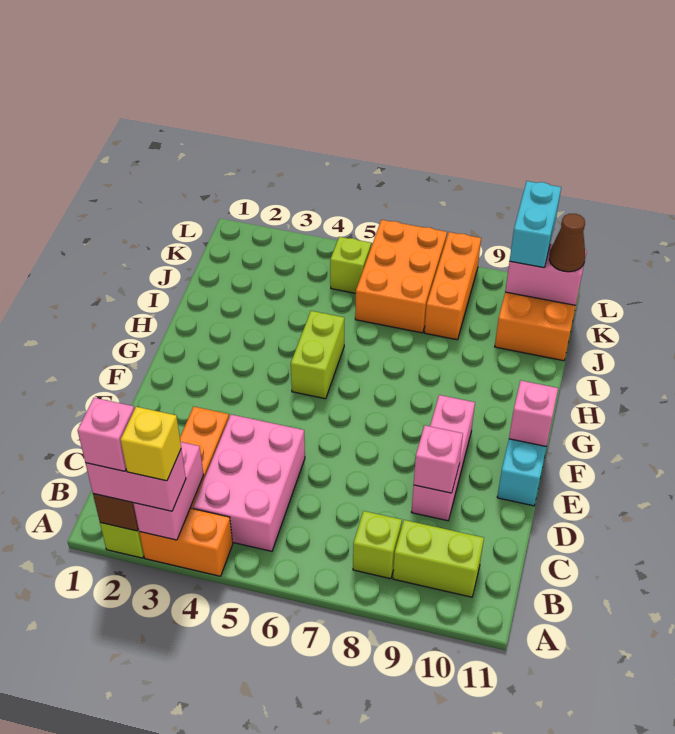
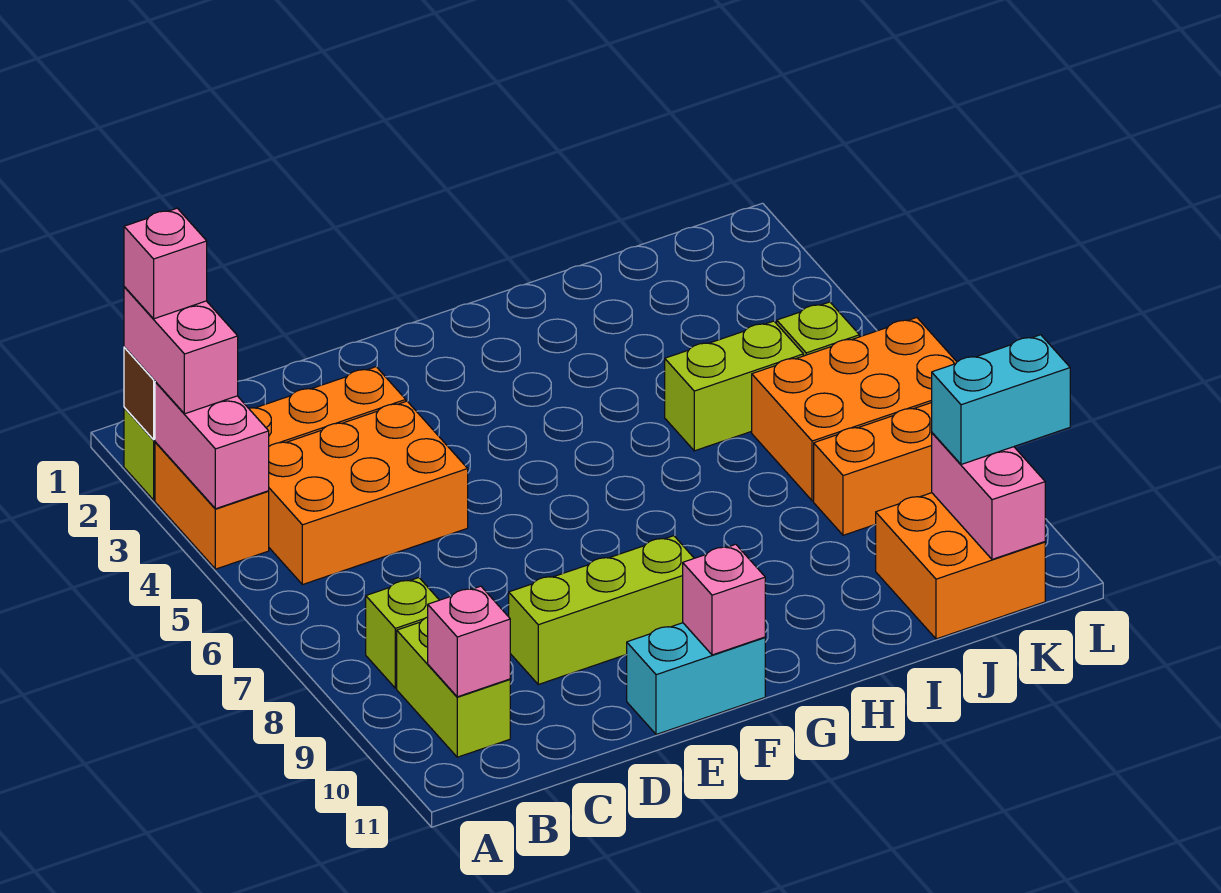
pink brick A3:B3 level 2 -> pink brick A3:A4 level 2
yellow brick A3 level 4 -> none
pink brick B4:D5 level 1 -> orange brick B4:D5 level 1
pink brick D9:F9 level 1 -> lime brick D9:F9 level 1
pink brick D9 level 2 -> pink brick B10 level 2
lime brick G5:H5 level 1 -> lime brick I5:J5 level 1
brown cone K11 level 3 -> none

